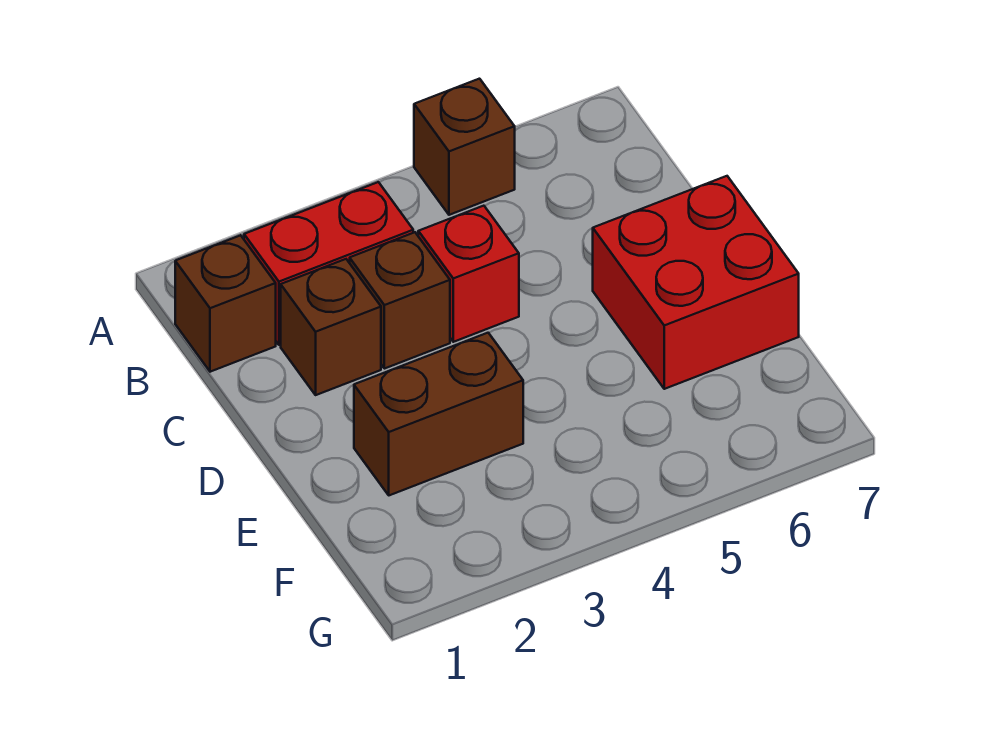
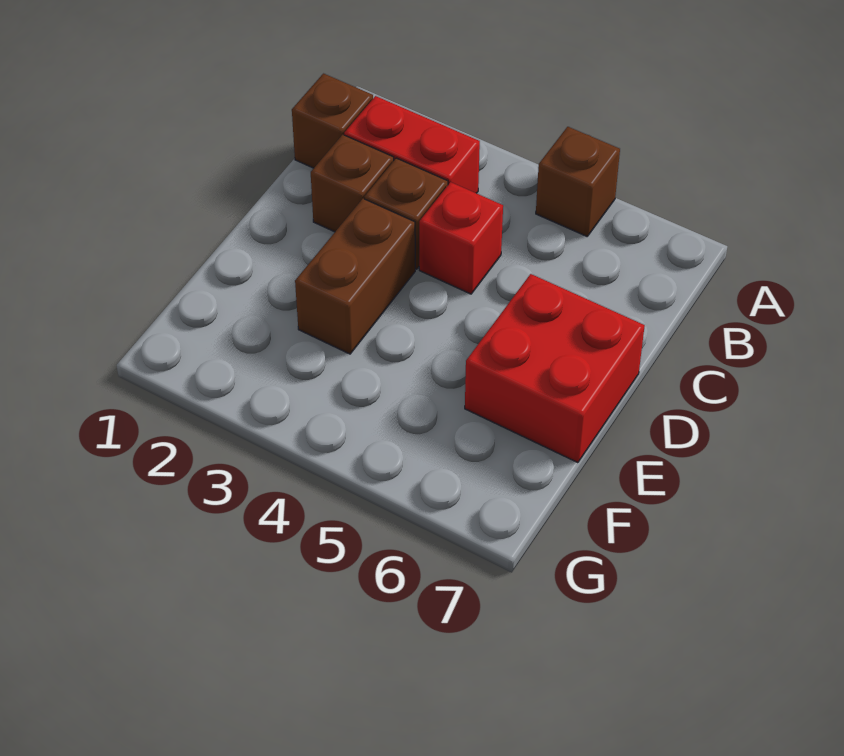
brown brick E2:E3 level 1 -> brown brick D3:E3 level 1

